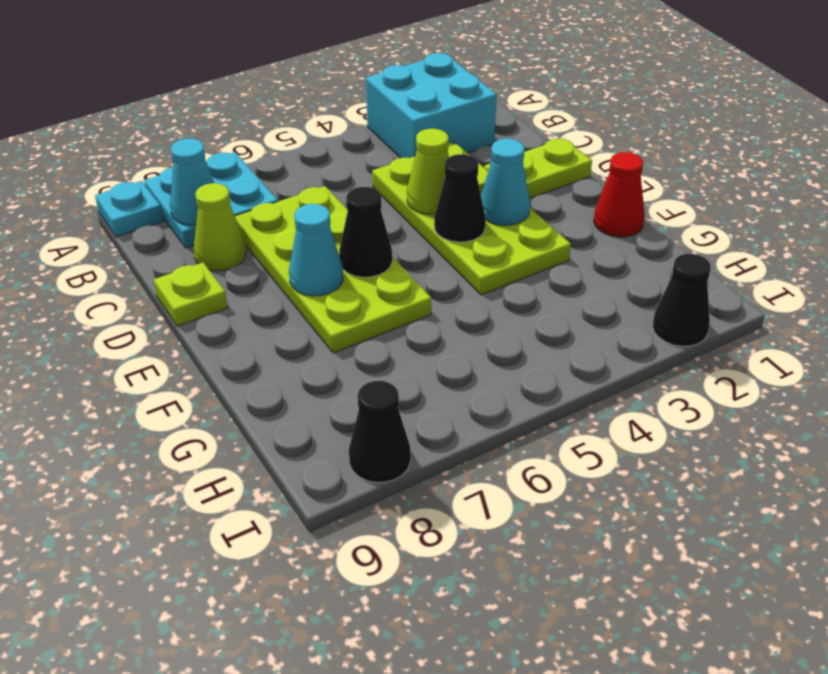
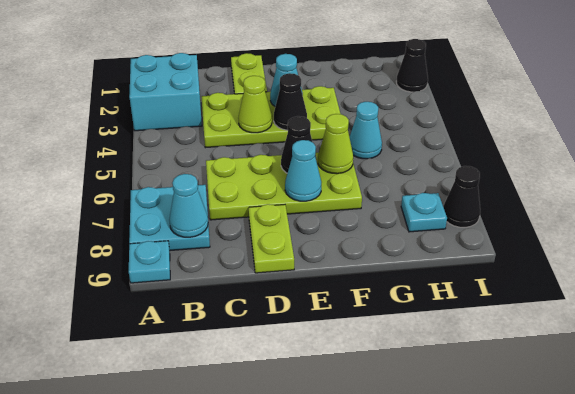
lime cone C8 level 1 -> lime cone F6 level 2
lime plate D9 level 1 -> lime plate D8:D9 level 1
red cone F1 level 1 -> none
none -> cyan cone G5 level 1
none -> cyan plate H8 level 1

